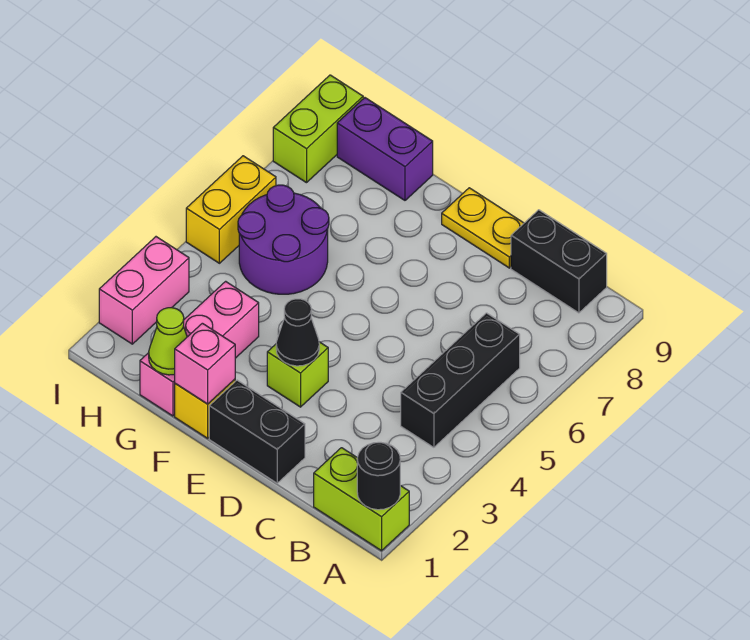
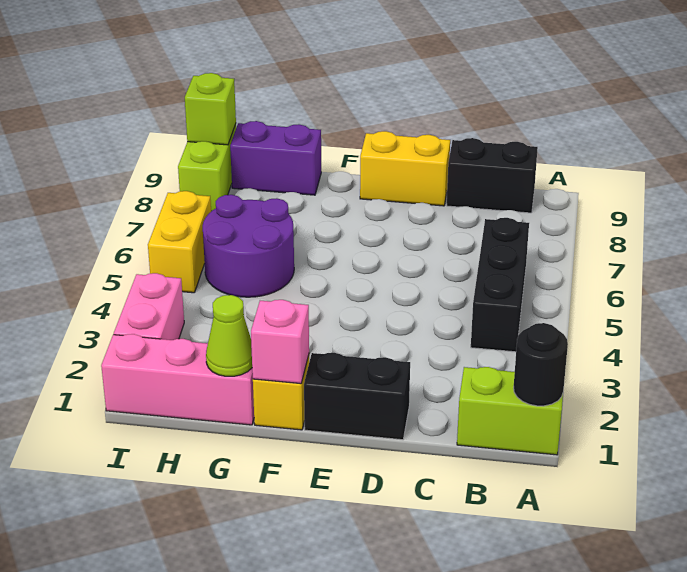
yellow plate D9:E9 level 1 -> yellow brick D9:E9 level 1
lime brick E3 level 1 -> lime brick I9 level 2
black cone E3 level 2 -> none
pink brick G1:G3 level 1 -> pink brick G1:I1 level 1

